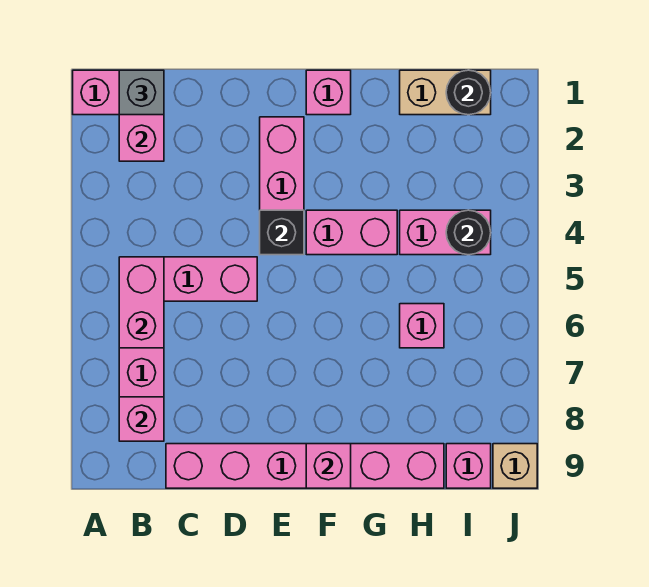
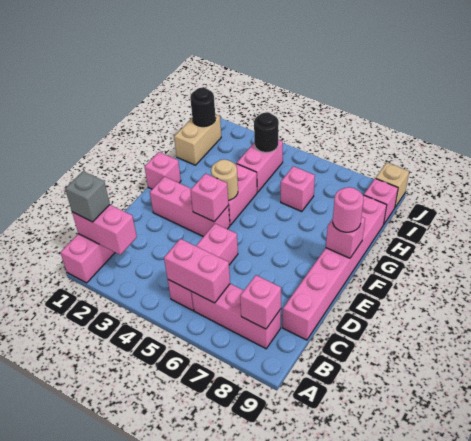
black brick E4 level 2 -> pink brick E4 level 2
none -> tan round brick F4 level 2
none -> pink round brick F9 level 3

